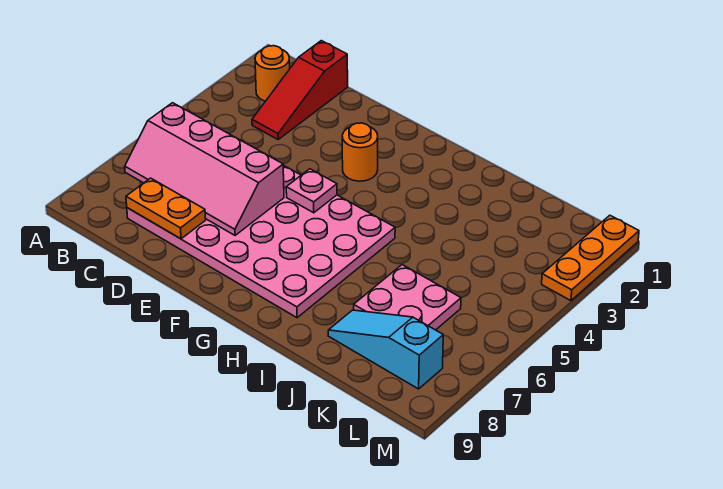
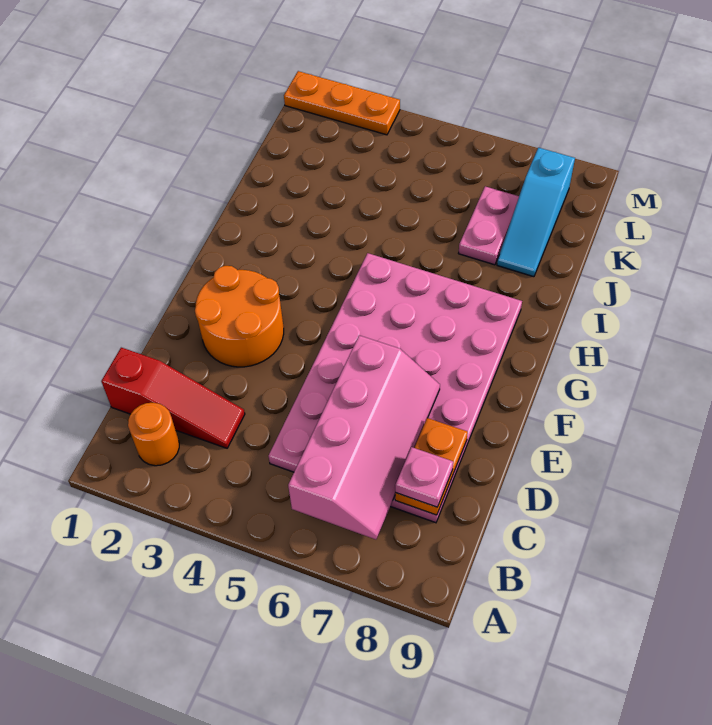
orange round brick F3 level 1 -> orange round brick E2:F3 level 1
pink plate F5 level 2 -> pink plate C8 level 3
pink plate J6:K7 level 1 -> pink plate J7:K7 level 1

